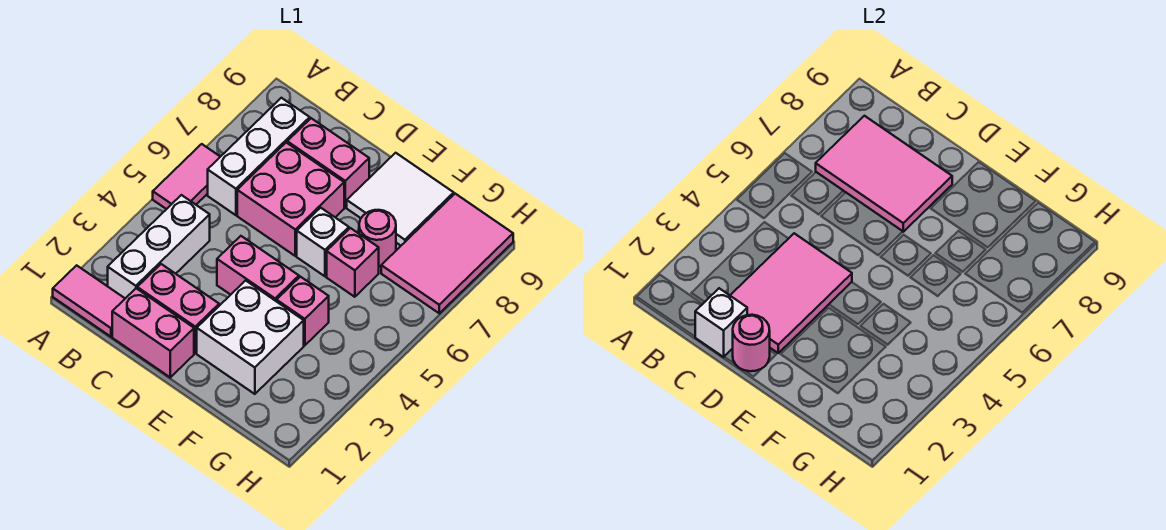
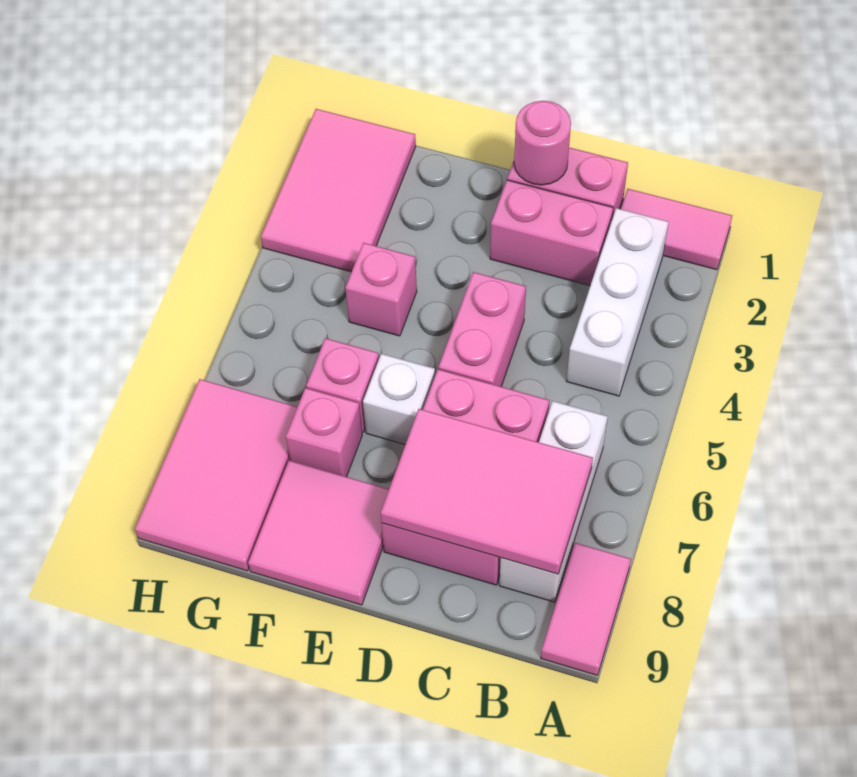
pink tile A5:A6 level 1 -> pink tile A8:A9 level 1
white brick C1 level 2 -> none
pink tile C2:D4 level 2 -> pink tile G1:H3 level 1
pink brick D4:E4 level 1 -> pink brick D4:D5 level 1
white brick E2:F3 level 1 -> none
white tile E8:F9 level 1 -> pink tile E8:F9 level 1
pink round brick F7 level 1 -> pink brick F7 level 1

